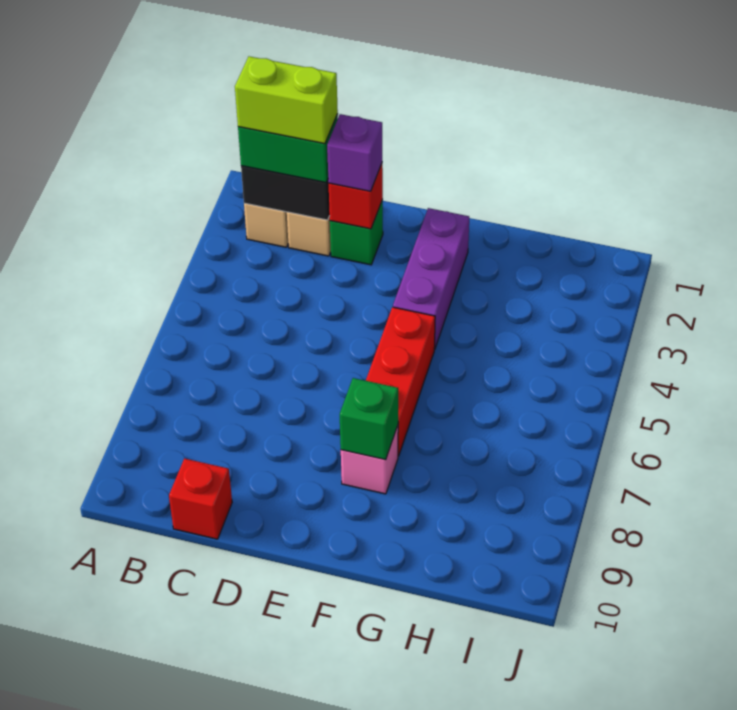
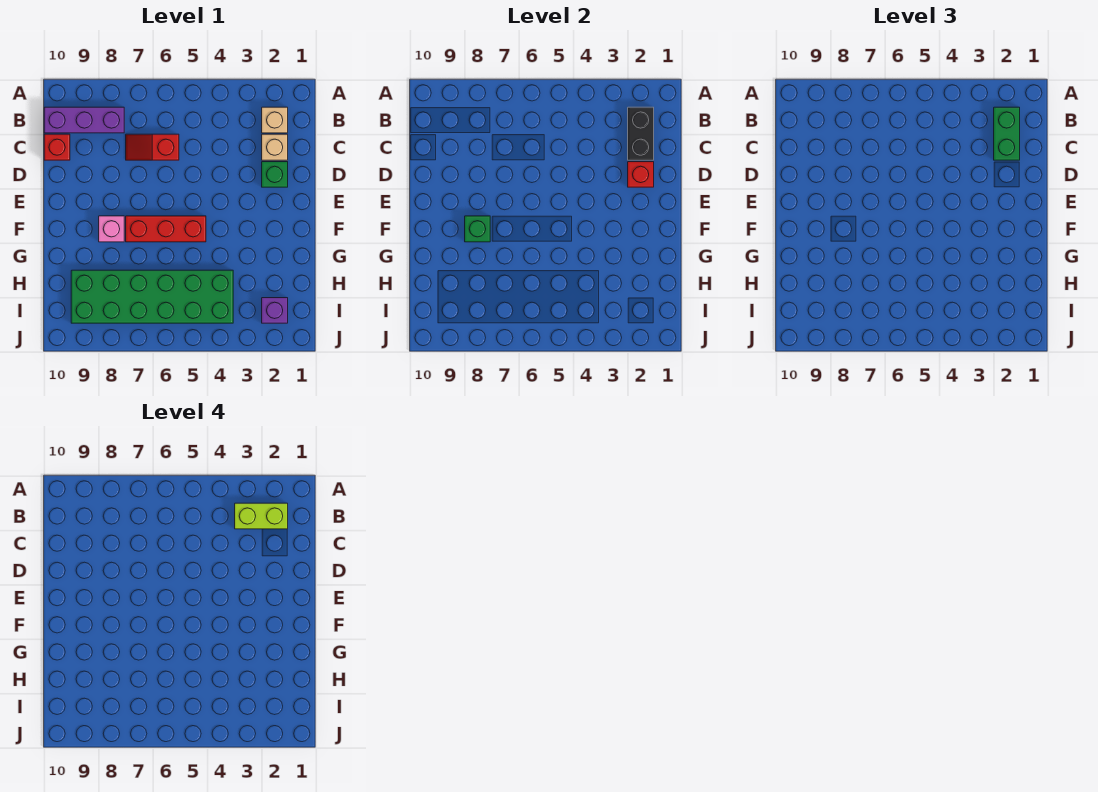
lime brick B2:C2 level 4 -> lime brick B2:B3 level 4
none -> red slope C6:C7 level 1 top 6
purple brick D2 level 3 -> purple brick I2 level 1
purple brick F2:F4 level 1 -> purple brick B8:B10 level 1
none -> green brick H4:I9 level 1

